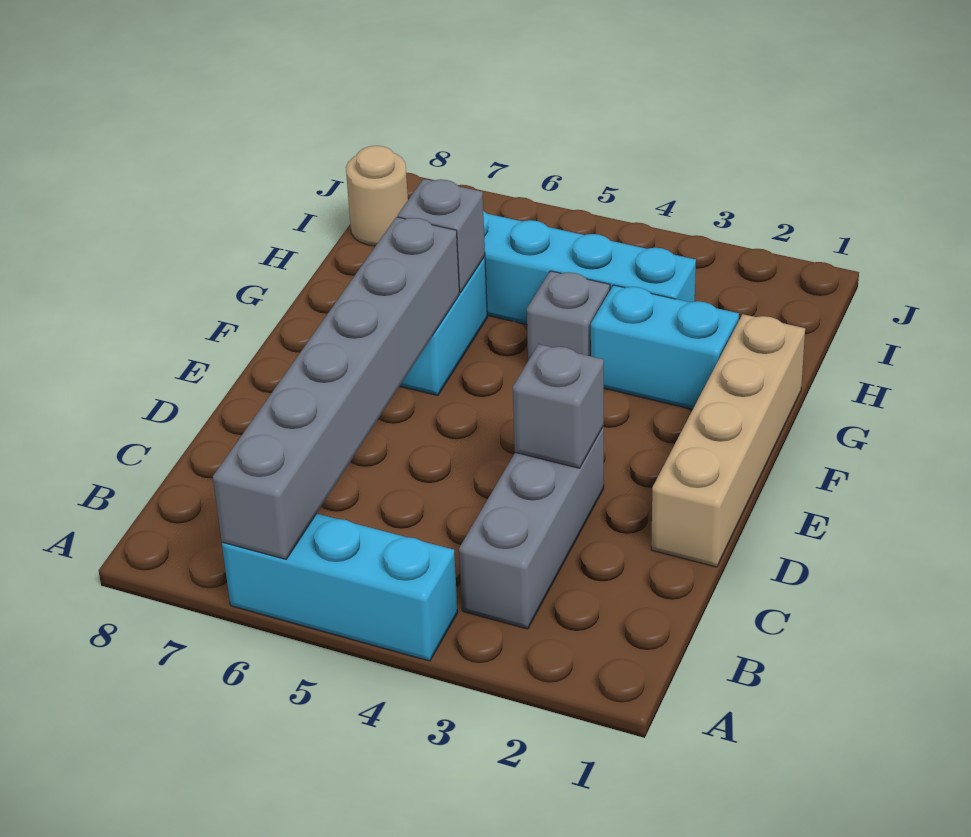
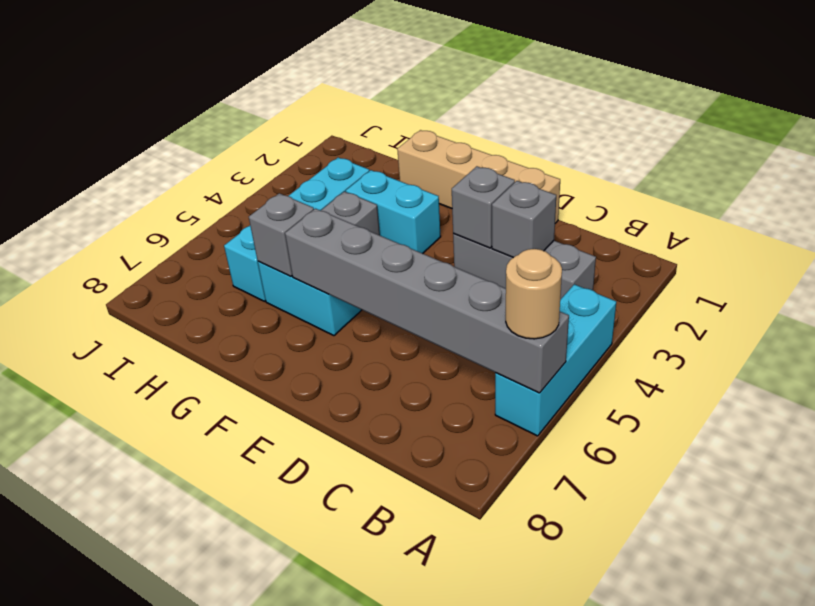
none -> grey brick C3 level 2
cyan brick G2:G3 level 1 -> cyan brick F3:G3 level 1
tan round brick I8 level 1 -> tan round brick A6 level 3

